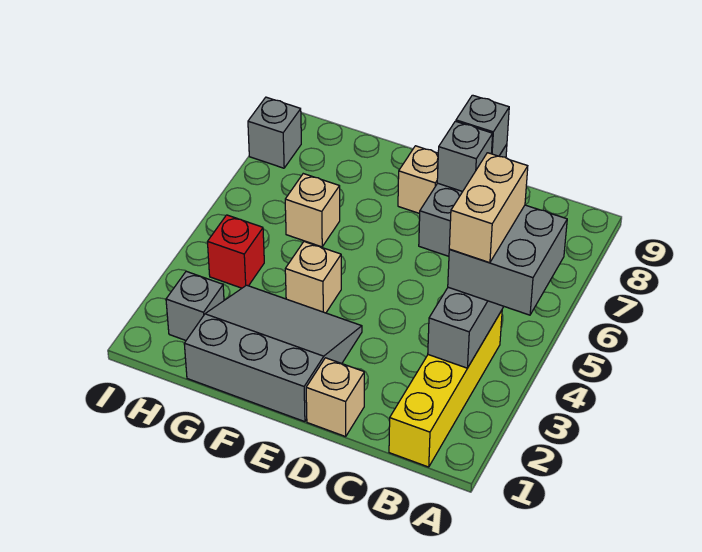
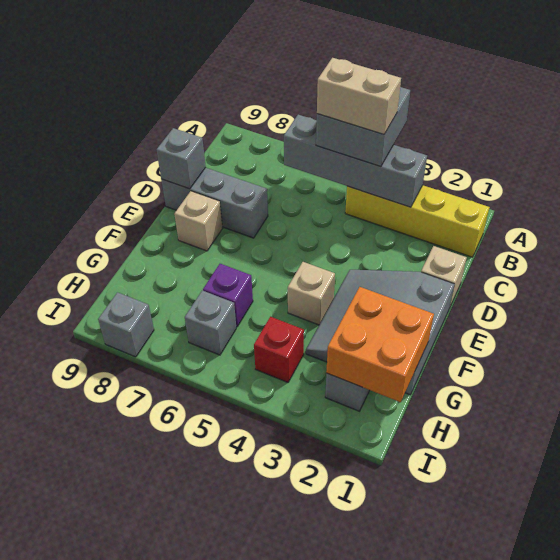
grey brick D8 level 2 -> grey brick H6 level 1
none -> orange brick G1:H2 level 2
tan brick G6 level 1 -> purple brick G6 level 1

